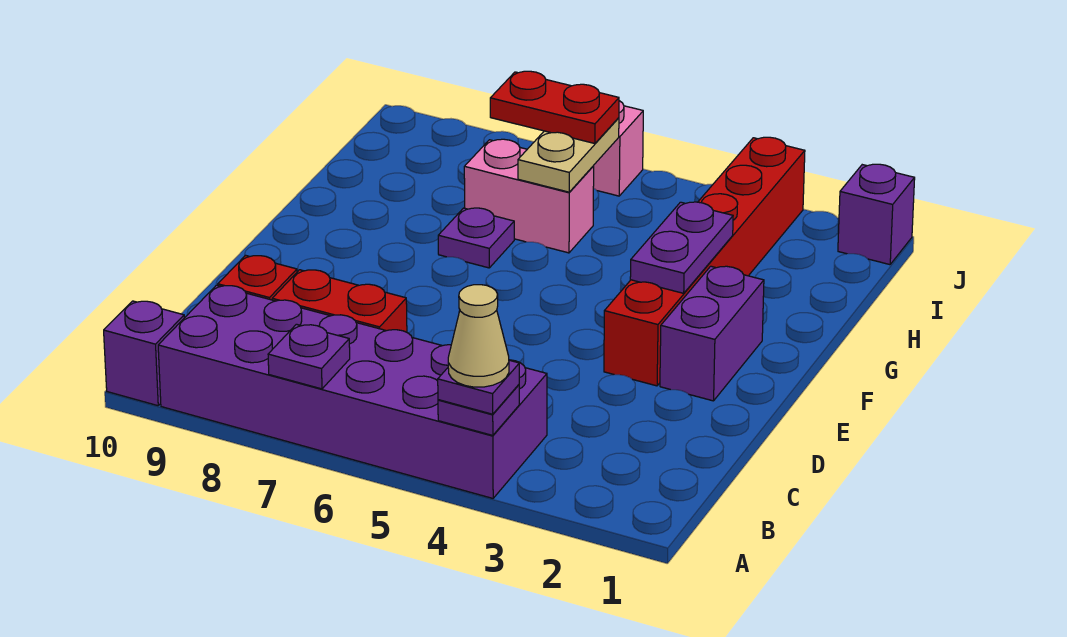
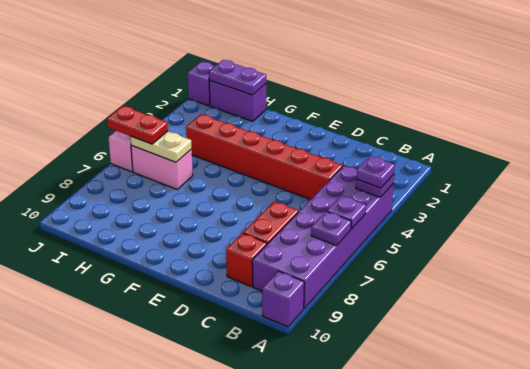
tan cone A4 level 4 -> none
purple brick E2:F2 level 1 -> purple brick H1:I1 level 1
red brick E3:J3 level 1 -> red brick C4:H4 level 1
purple plate F3:G3 level 2 -> purple plate H1:I1 level 2
purple plate G7 level 1 -> purple plate A6 level 2
pink brick H6:H7 level 1 -> pink brick H6:I6 level 1
red plate I6:I7 level 3 -> red plate I6:J6 level 3

